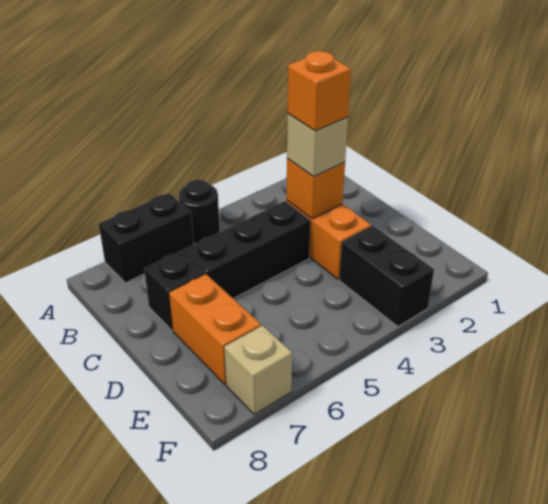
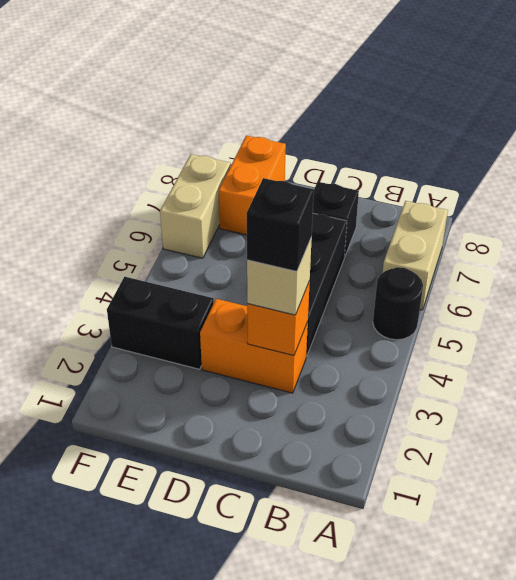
black brick A6:A7 level 1 -> tan brick A6:A7 level 1
orange brick C3 level 4 -> black brick C3 level 4
orange brick D7:E7 level 1 -> orange brick E7:E8 level 1
tan brick F7 level 1 -> tan brick F6:F7 level 1

